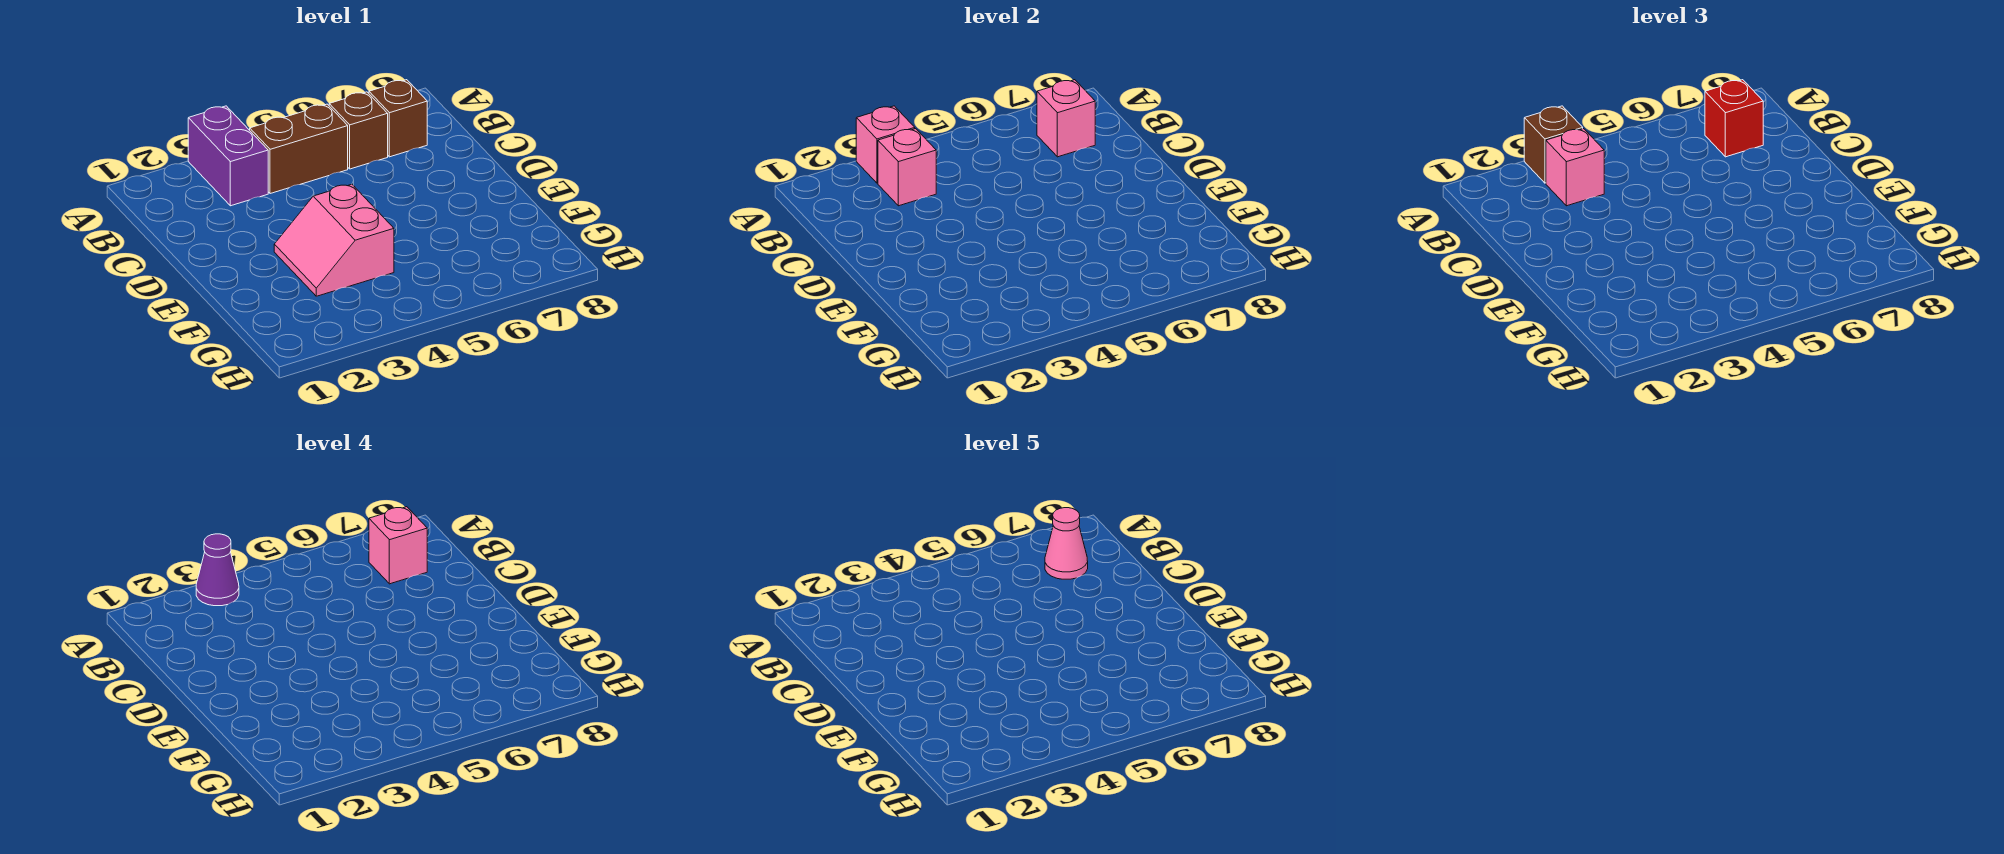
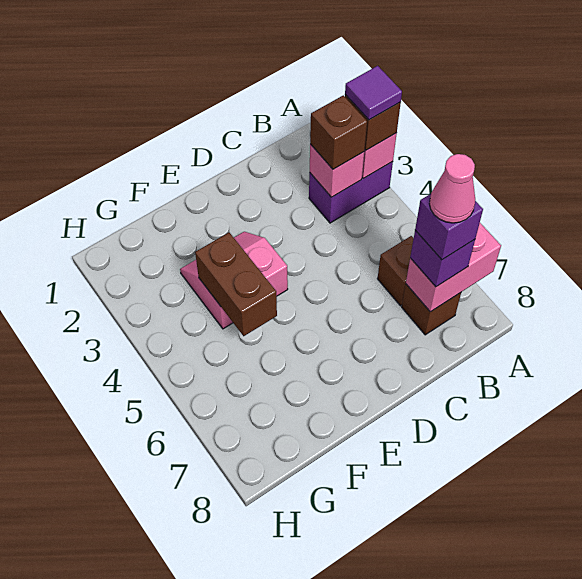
purple cone A3 level 4 -> purple tile A3 level 4
pink brick B3 level 3 -> brown brick B3 level 3
brown brick B4:B5 level 1 -> brown brick F4:F5 level 2
pink brick B7 level 2 -> pink brick A7:B7 level 2
red brick B7 level 3 -> purple brick B7 level 3
pink brick B7 level 4 -> purple brick B7 level 4

